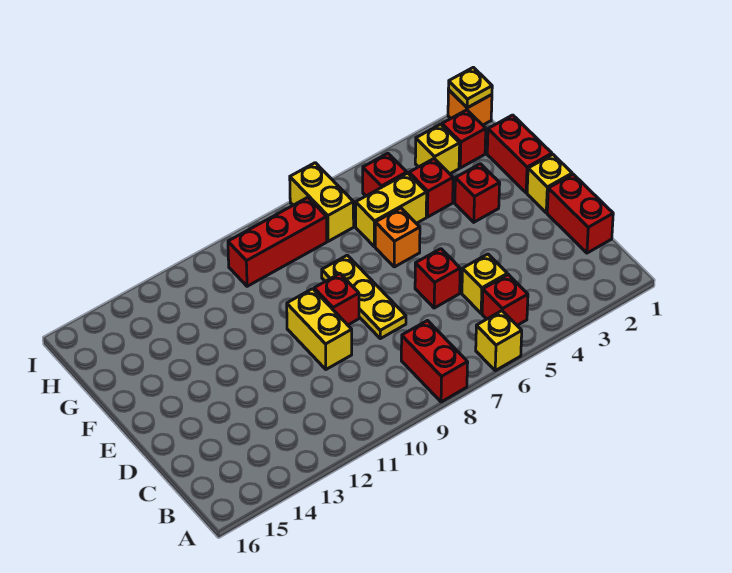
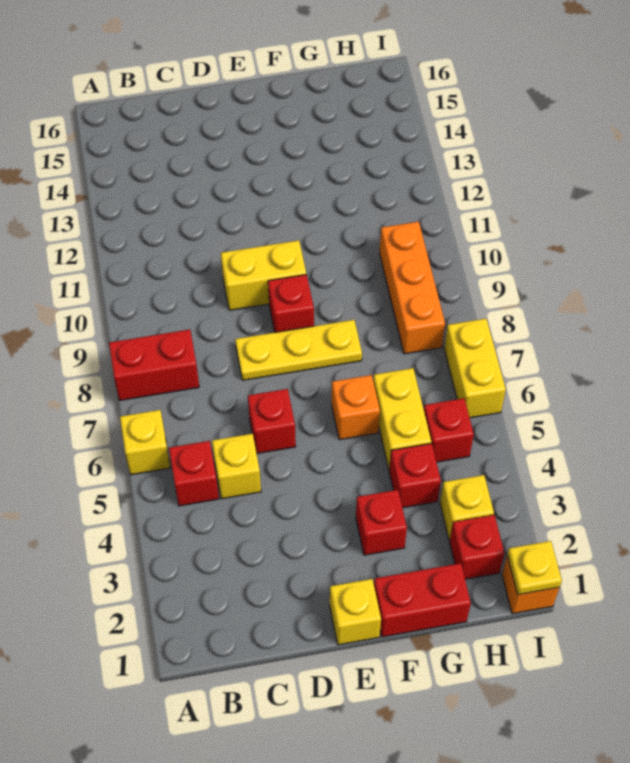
red brick C1:D1 level 1 -> none
yellow brick H7:I7 level 1 -> yellow brick I6:I7 level 1
red brick H8:H10 level 1 -> orange brick H8:H10 level 1

